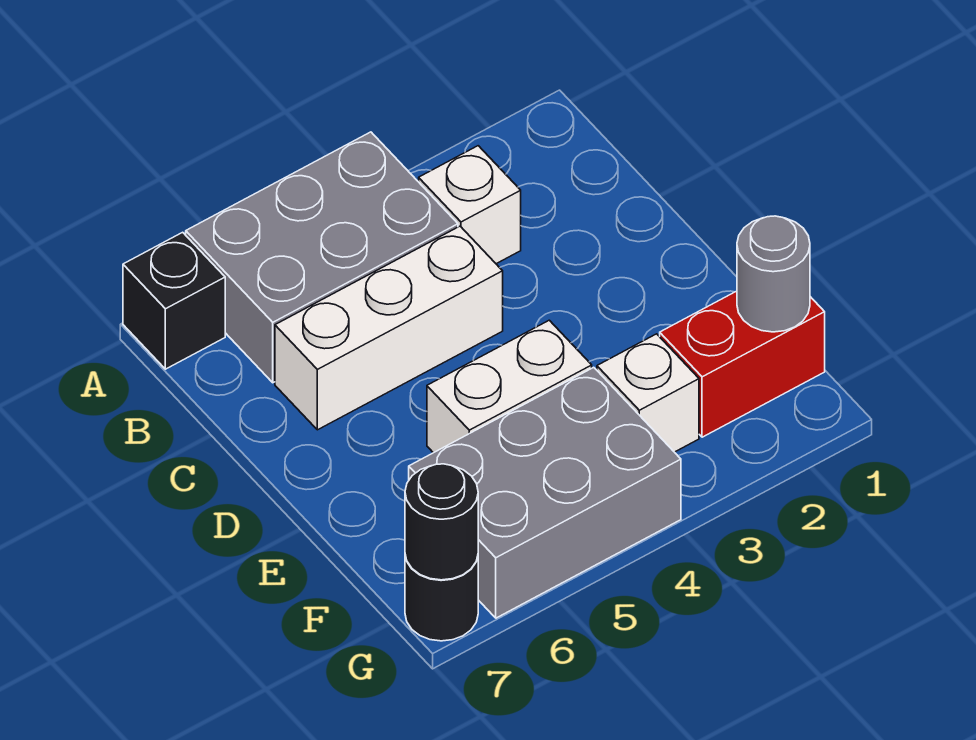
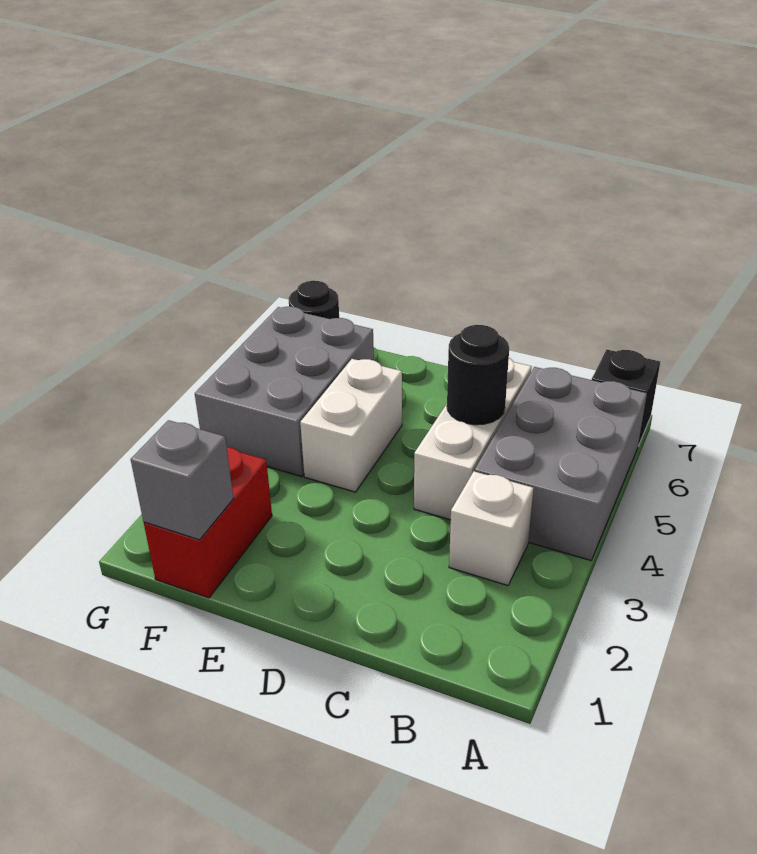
grey round brick F1 level 2 -> grey brick F1 level 2
white brick F3 level 1 -> none
black round brick G7 level 2 -> black round brick C5 level 2

